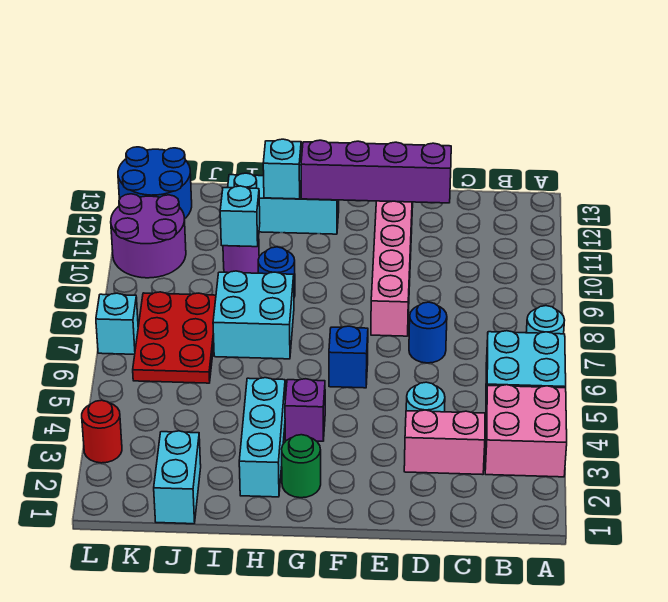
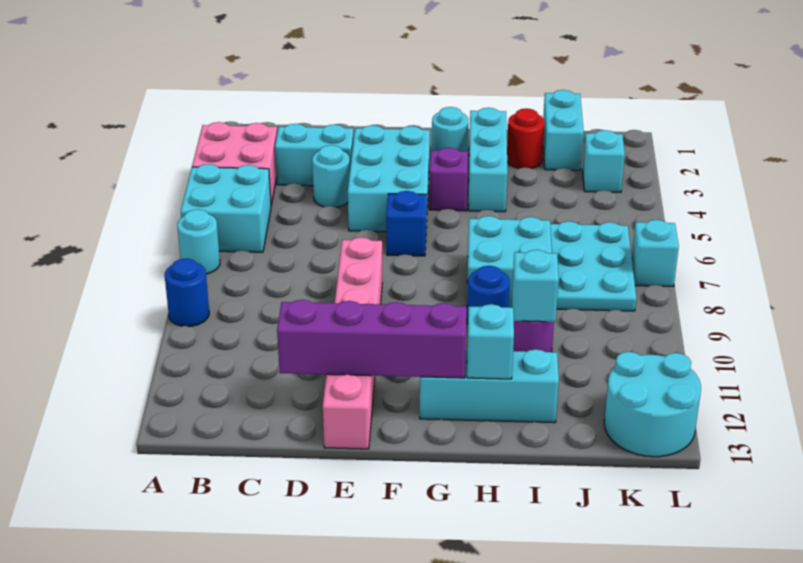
pink brick C3:D3 level 1 -> cyan brick C3:D3 level 1
blue round brick D7 level 1 -> blue round brick A9 level 1
none -> cyan brick E3:F5 level 1
green round brick G2 level 1 -> cyan round brick G2 level 1
red plate J6:K8 level 1 -> cyan plate J6:K8 level 1
none -> cyan brick K3 level 1
purple round brick K10:L11 level 1 -> none
blue round brick K12:L13 level 1 -> cyan round brick K12:L13 level 1
red round brick L3 level 1 -> red round brick I2 level 1

